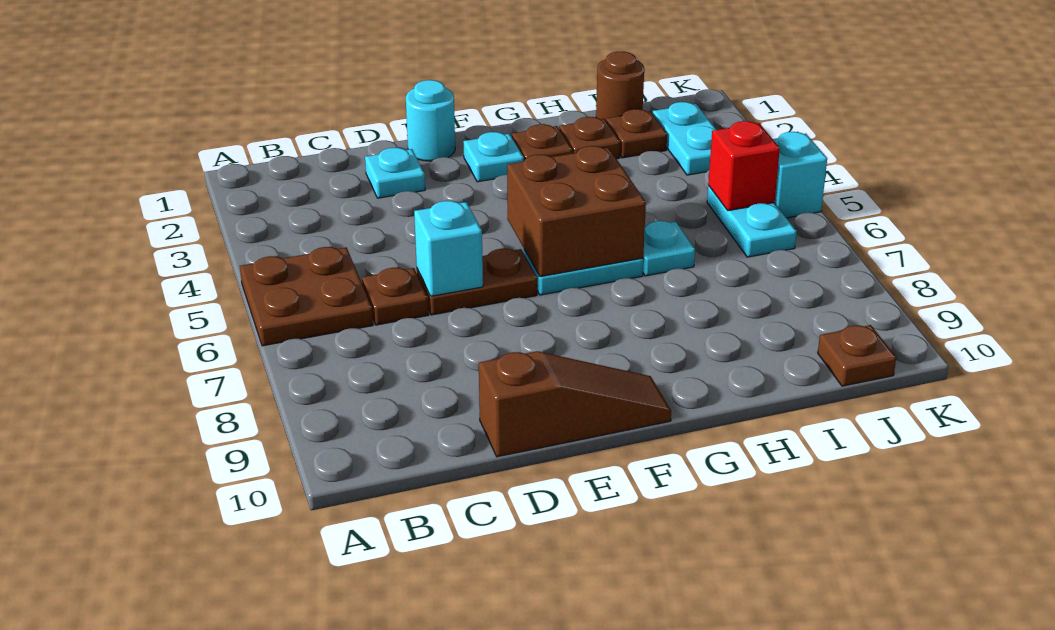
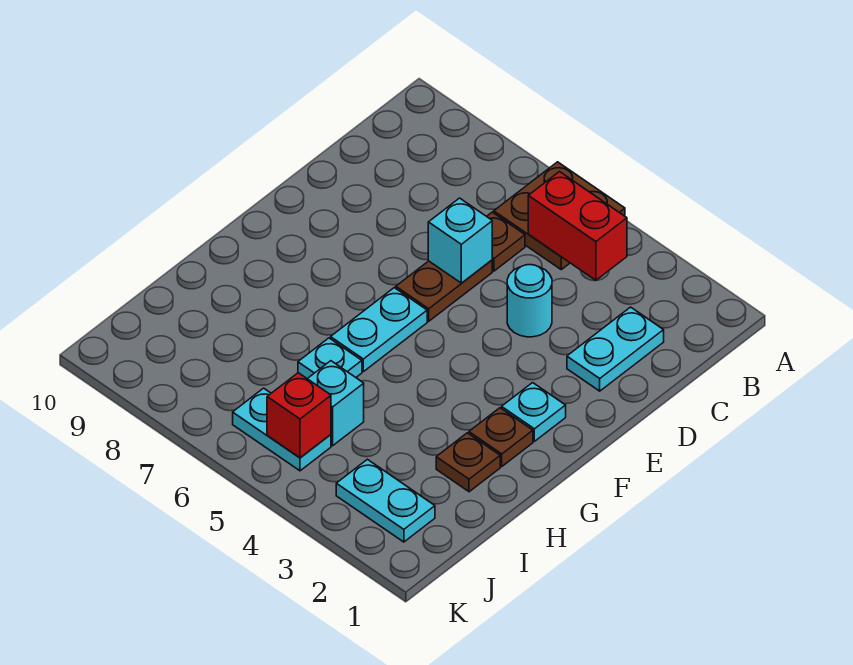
none -> red brick B4:B5 level 2
cyan plate D2 level 1 -> cyan plate C2:D2 level 1
brown slope D10:F10 level 1 top D -> none
cyan round brick E1 level 1 -> cyan round brick D4 level 1
brown brick F5:G6 level 2 -> none
brown round brick I1 level 1 -> none
brown plate I2 level 1 -> none
brown plate J10 level 1 -> none
cyan brick K5 level 1 -> cyan brick I5 level 1

